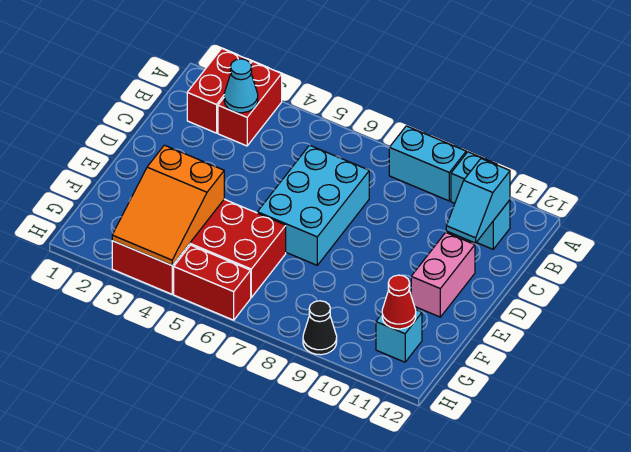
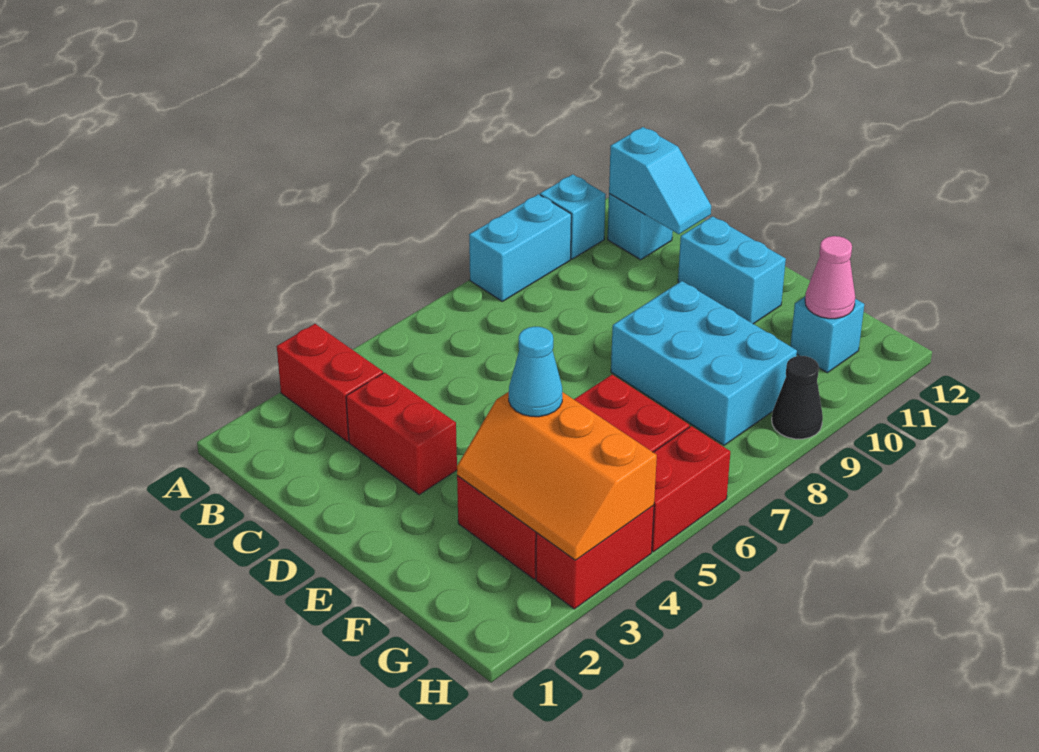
red brick A2:B2 level 1 -> red brick C3:D3 level 1
cyan cone B3 level 2 -> cyan cone F4 level 3
cyan brick C6:E7 level 1 -> cyan brick E8:G9 level 1
pink brick D11:E11 level 1 -> cyan brick D11:E11 level 1
orange slope F3:H4 level 2 top F -> orange slope F3:H4 level 2 top 4
red cone G11 level 2 -> pink cone G11 level 2

